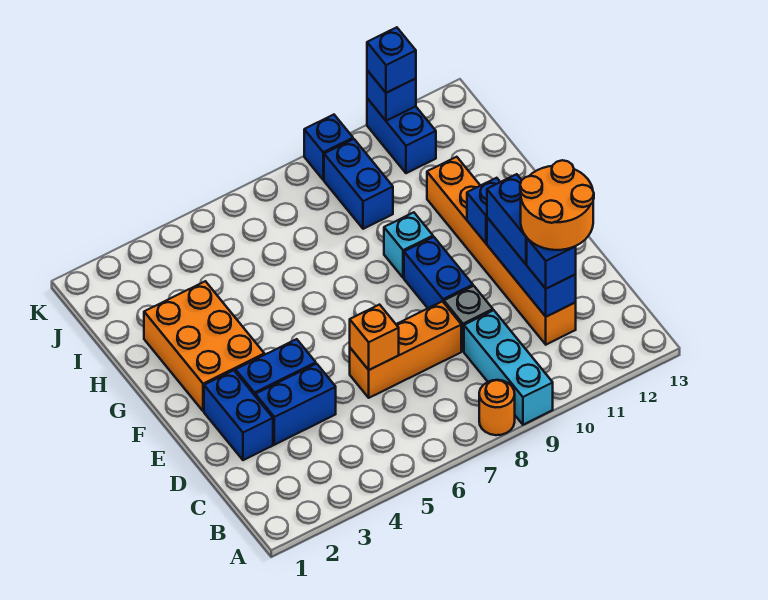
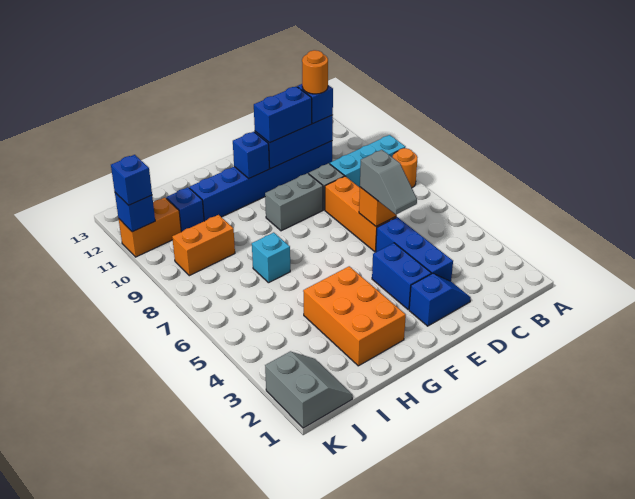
orange brick C11:H11 level 1 -> blue brick C11:H11 level 1
orange round brick C11:D12 level 4 -> orange round brick C11 level 4
blue brick D2:E2 level 1 -> blue slope D2:E2 level 1 top E
blue brick D3:D4 level 1 -> blue brick D3:D5 level 1
none -> grey slope D5:D6 level 3 top 6
blue brick E9:F9 level 1 -> grey brick E9:F9 level 1
orange brick F2:H3 level 1 -> orange brick G2:H4 level 1
cyan brick G9 level 1 -> cyan brick H7 level 1
blue brick I9:J9 level 1 -> orange brick I9:J9 level 1
none -> grey slope J1:K2 level 1 top K
blue brick J11:K11 level 1 -> orange brick J11:K11 level 1
blue brick K9 level 1 -> blue brick I11 level 1

